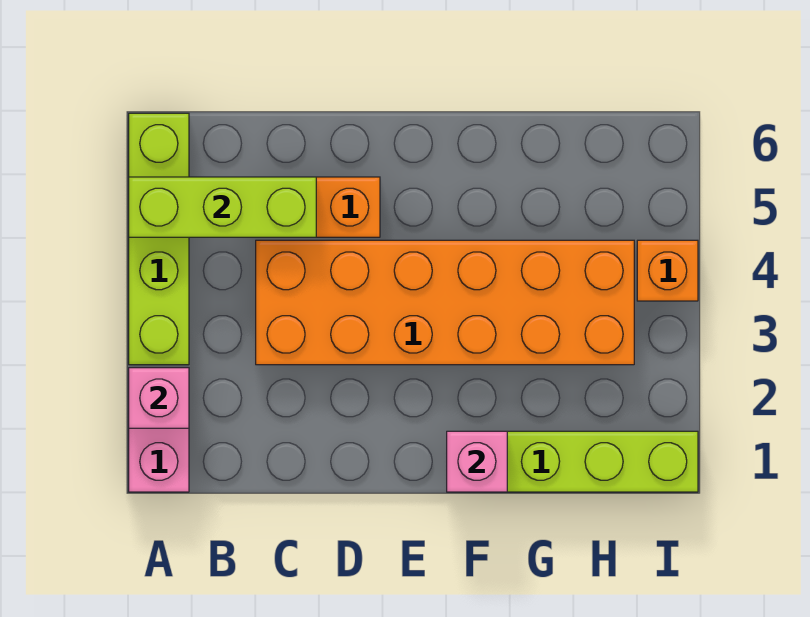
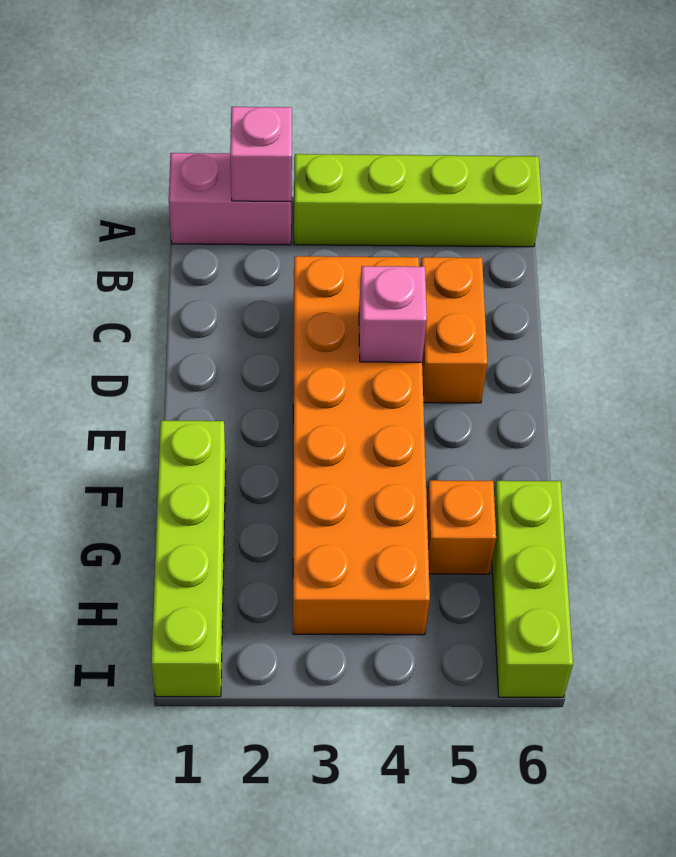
lime brick A5:C5 level 2 -> lime brick G6:I6 level 1
pink brick F1 level 2 -> pink brick D4 level 2
orange brick I4 level 1 -> orange brick G5 level 1

